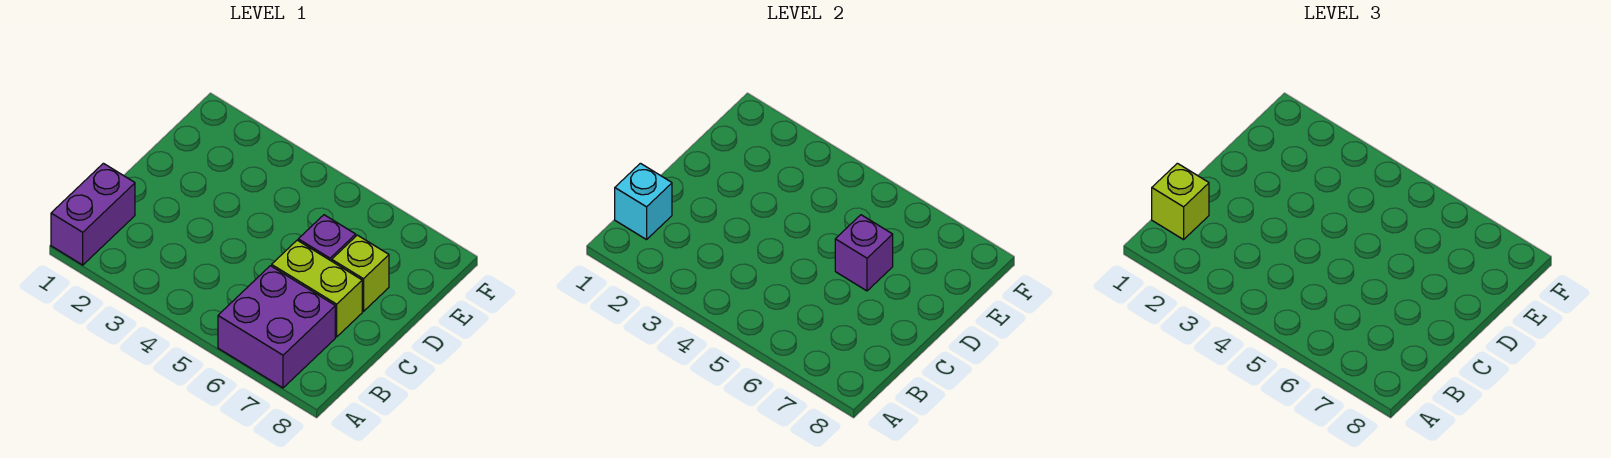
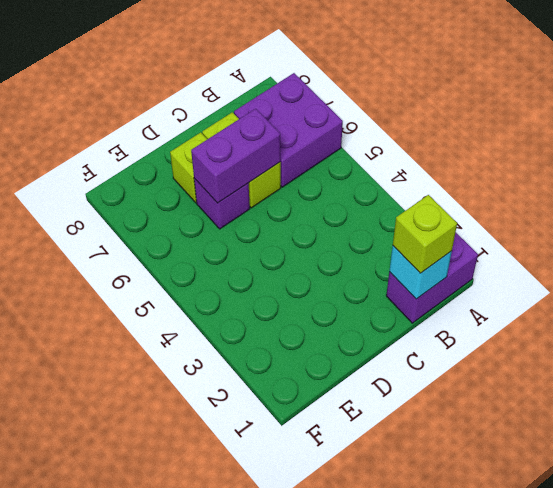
purple brick D6 level 2 -> purple brick C6:D6 level 2

